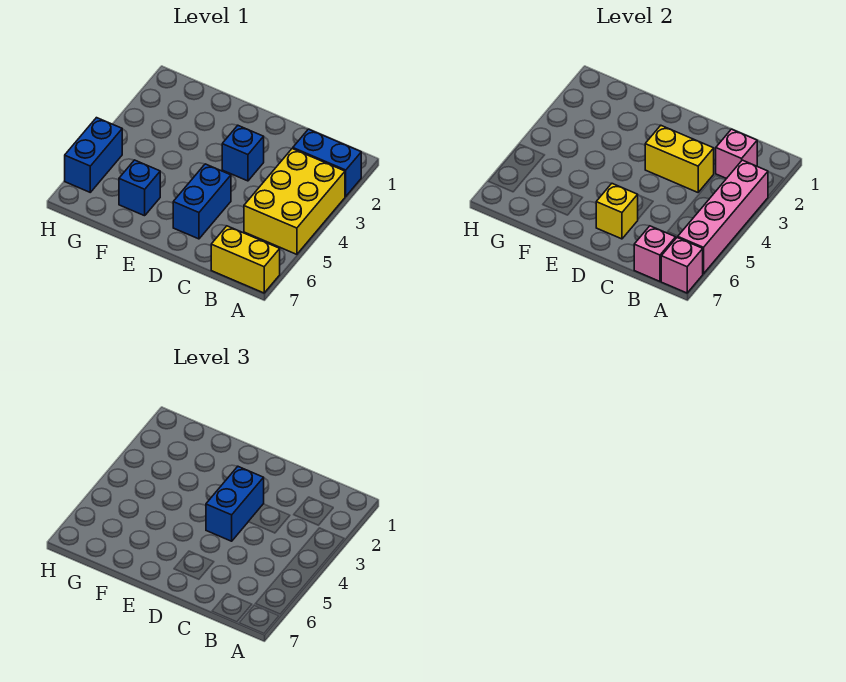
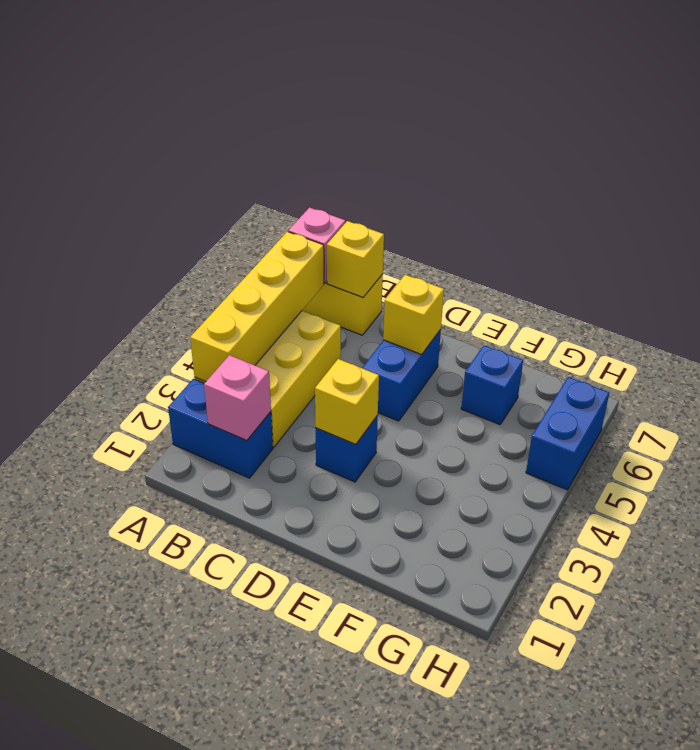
pink brick A3:A6 level 2 -> yellow brick A3:A6 level 2
pink brick B7 level 2 -> yellow brick B7 level 2
yellow brick C3:D3 level 2 -> yellow brick D3 level 2
blue brick D3:D4 level 3 -> none

